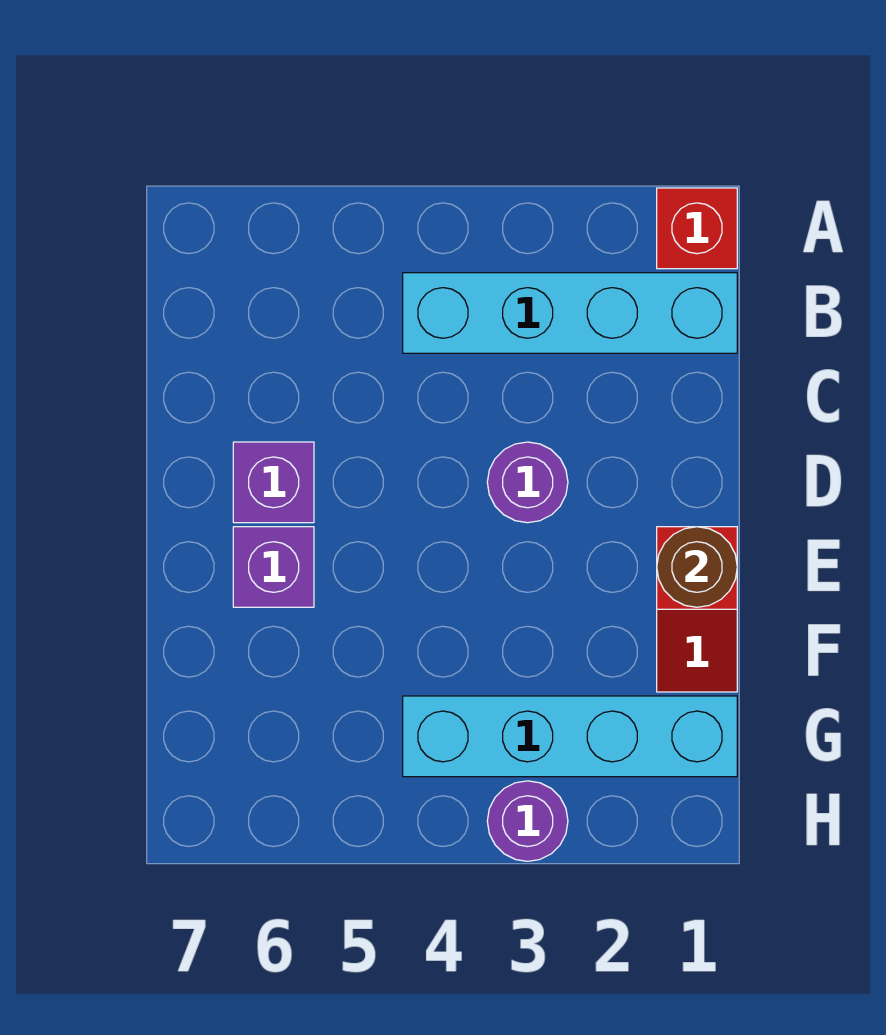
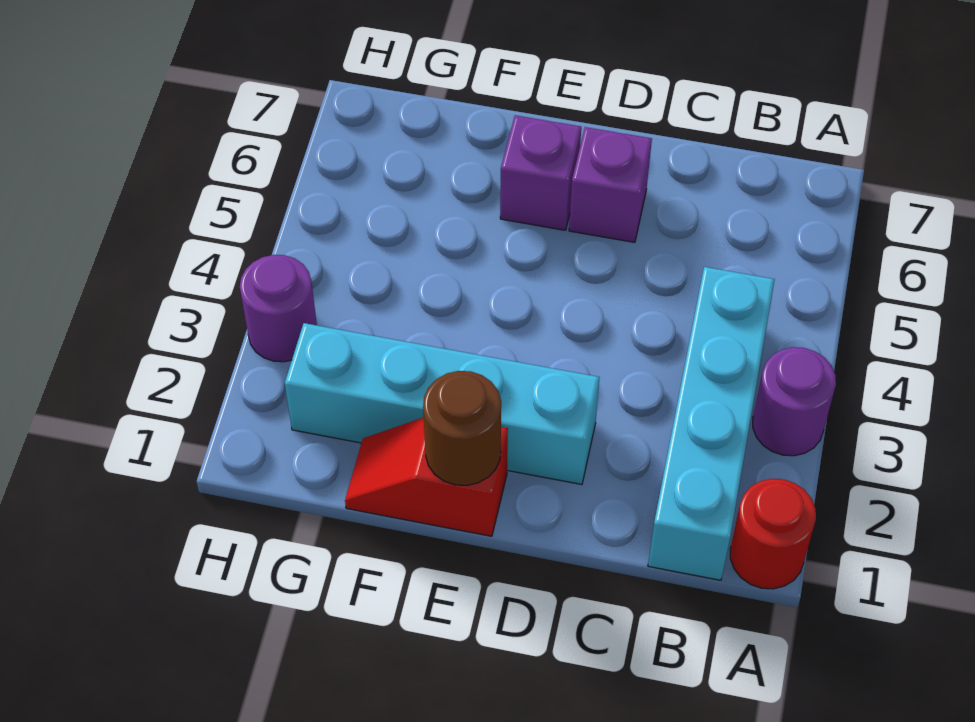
red brick A1 level 1 -> red round brick A1 level 1
purple round brick D3 level 1 -> purple round brick A3 level 1
cyan brick G1:G4 level 1 -> cyan brick D2:G2 level 1

